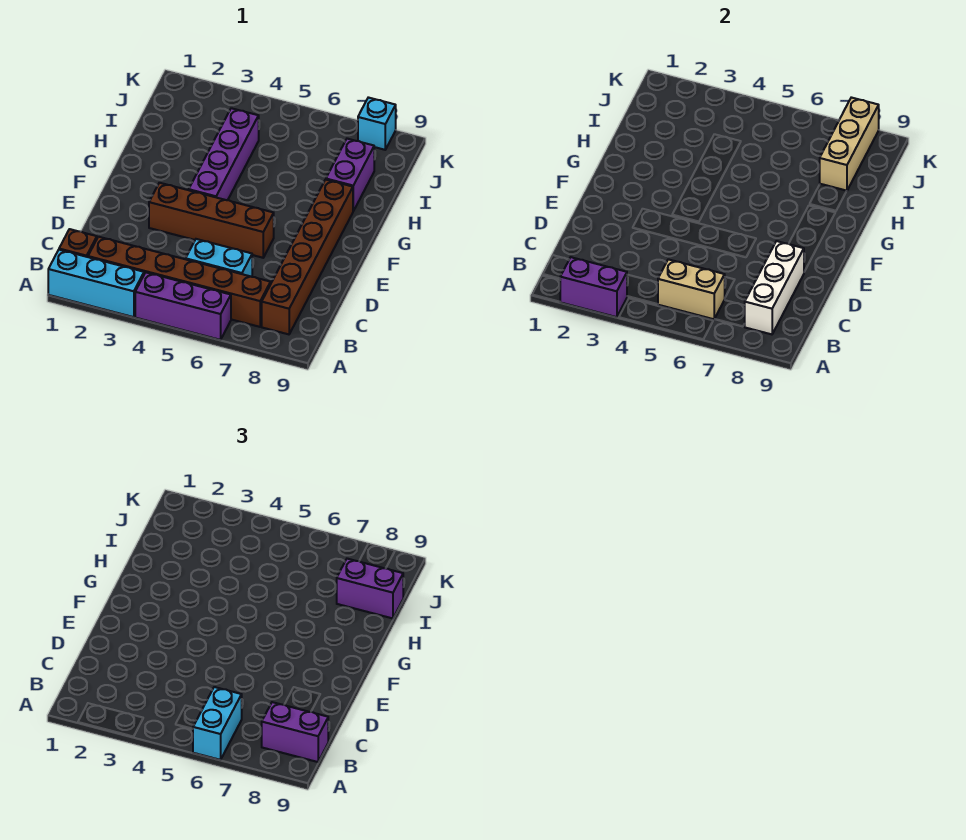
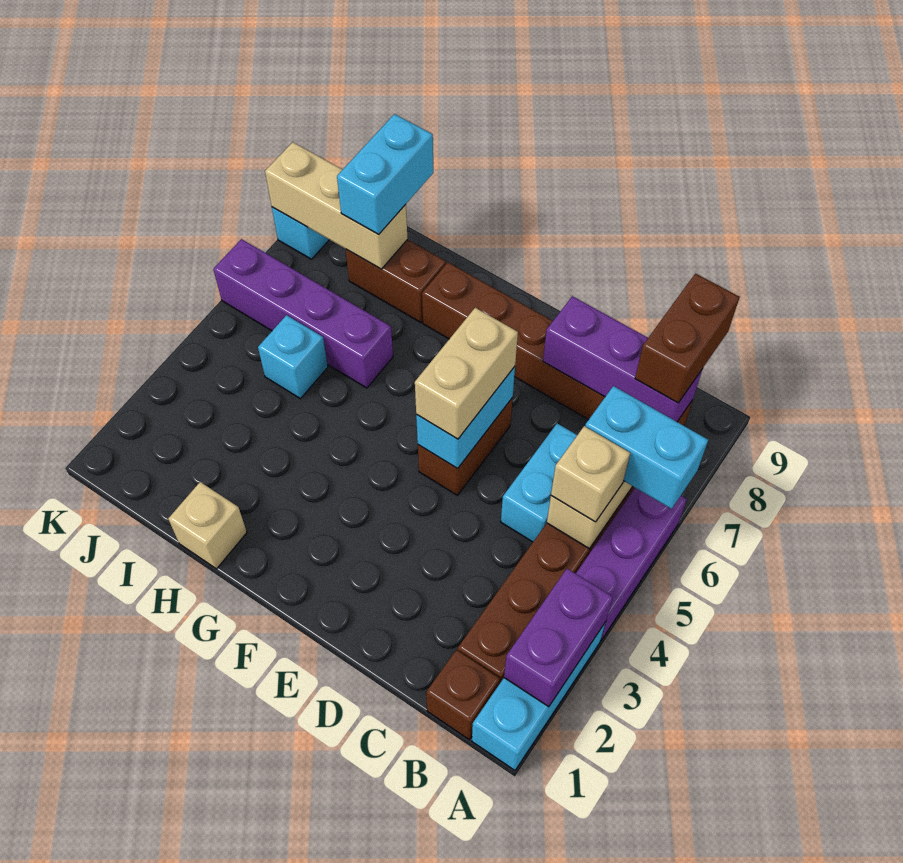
none -> tan brick B5 level 3
white brick B8:D8 level 2 -> purple brick B8:D8 level 2
purple brick B8:B9 level 3 -> brown brick B8:B9 level 3
brown brick E3:E6 level 1 -> brown brick E5:E6 level 1
none -> cyan brick E5:E6 level 2
none -> tan brick E5:E6 level 3
purple brick F4:I4 level 1 -> purple brick H6:K6 level 1
none -> tan brick H1 level 1
purple brick H8:I8 level 1 -> brown brick H8:I8 level 1
none -> cyan brick I5 level 1
purple brick I8:I9 level 3 -> cyan brick I8:I9 level 3

